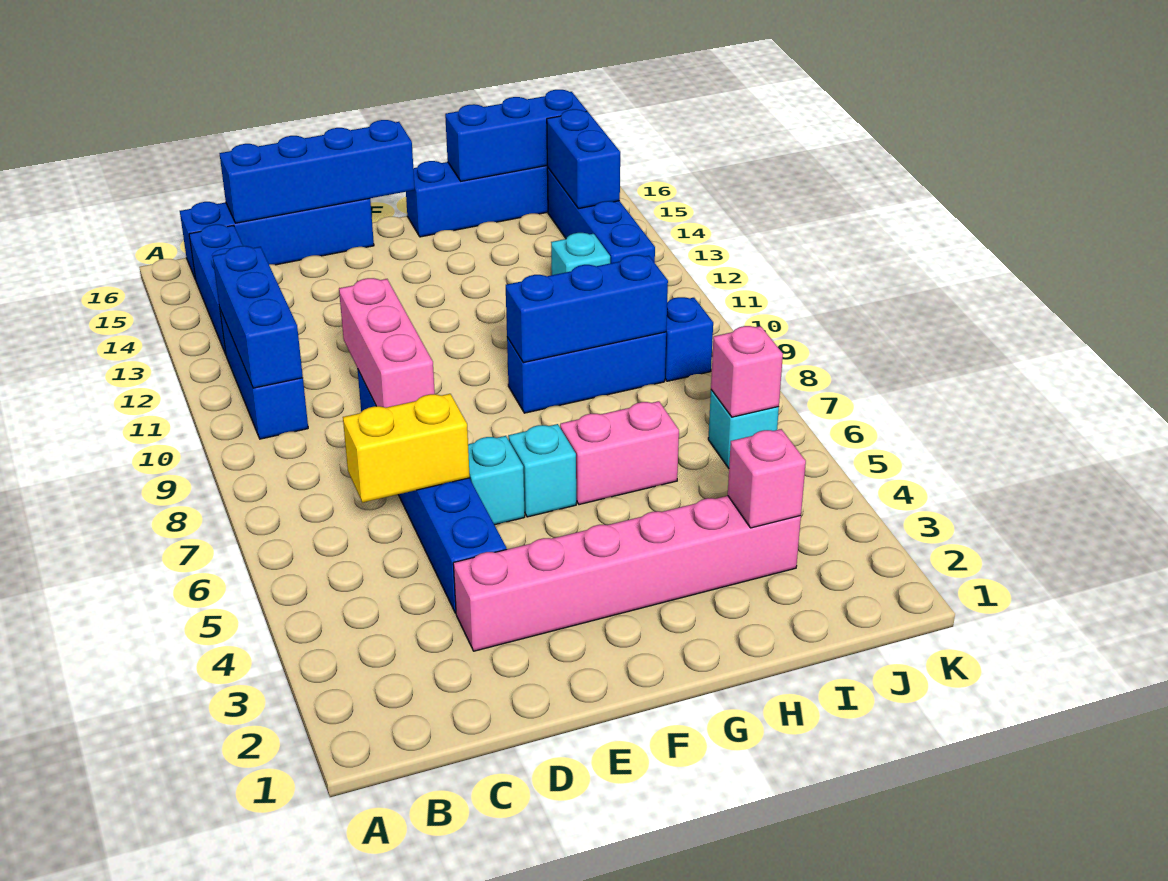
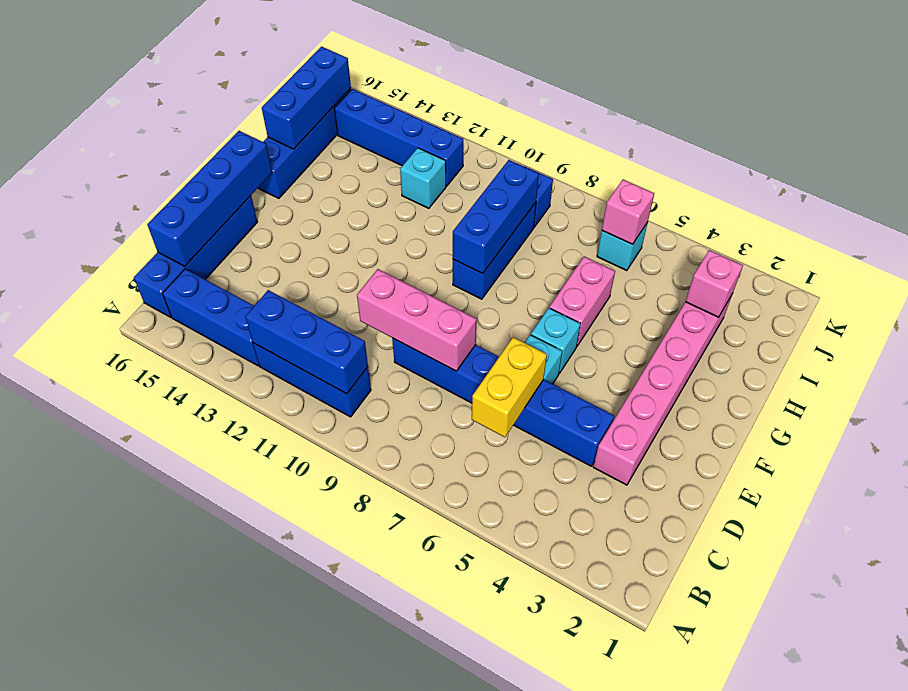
blue brick J14:J15 level 2 -> none

